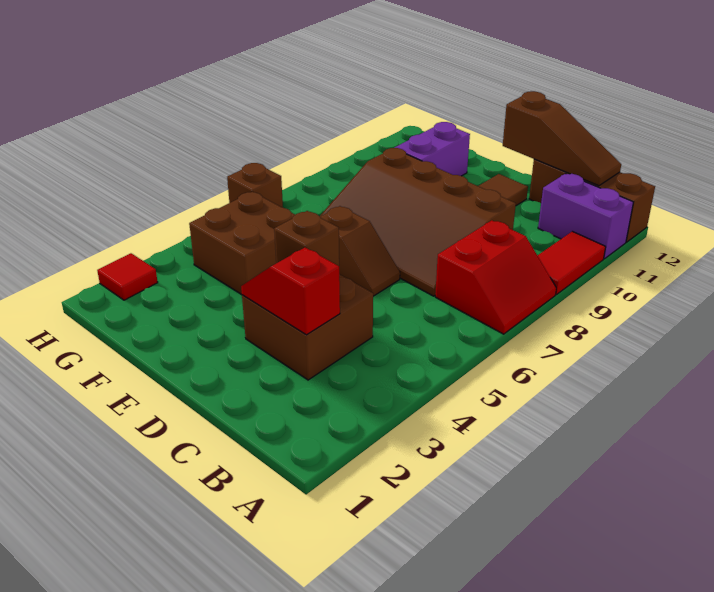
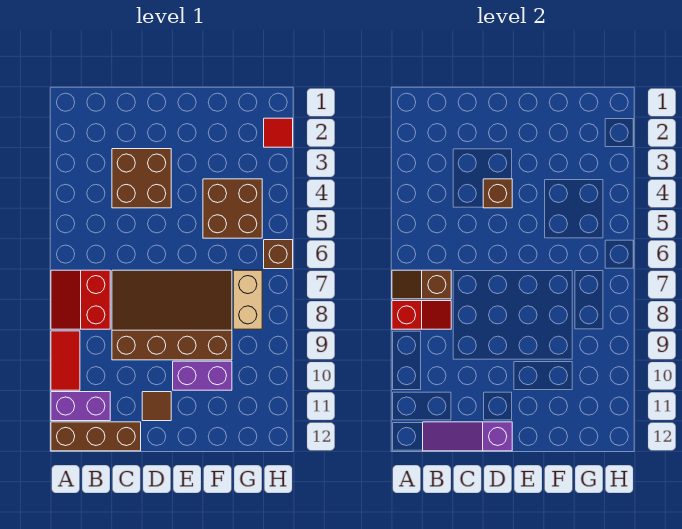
brown slope B12:D12 level 2 top D -> purple slope B12:D12 level 2 top D
red slope C3:D3 level 2 top C -> red slope A8:B8 level 2 top A
brown slope D6:E6 level 1 top E -> brown slope A7:B7 level 2 top B
purple brick F10:F11 level 1 -> purple brick E10:F10 level 1
none -> tan brick G7:G8 level 1

